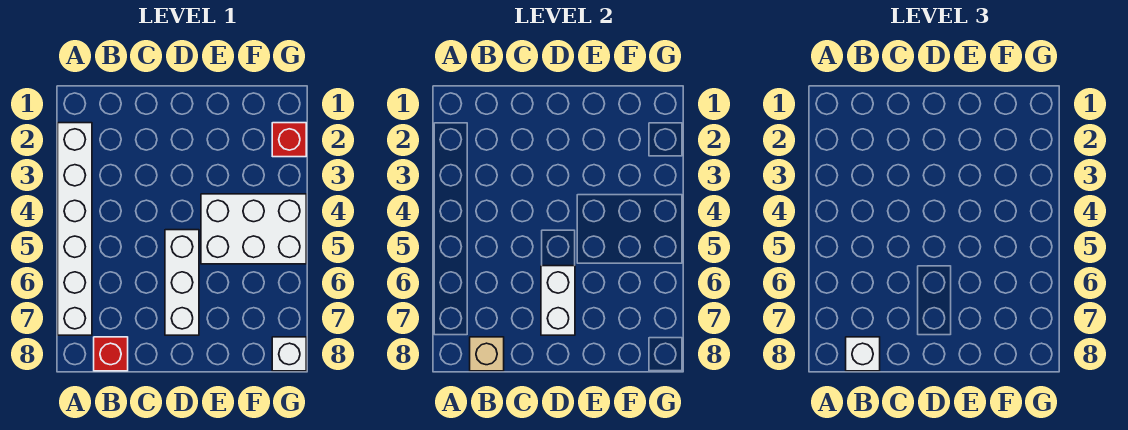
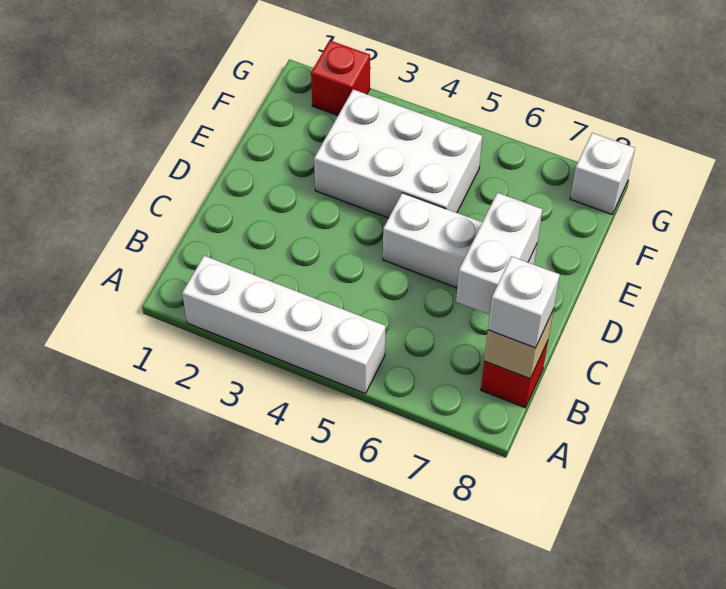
white brick A2:A7 level 1 -> white brick A2:A5 level 1
white brick D6:D7 level 2 -> white brick C7:D7 level 2
white brick E4:G5 level 1 -> white brick E3:F5 level 1

